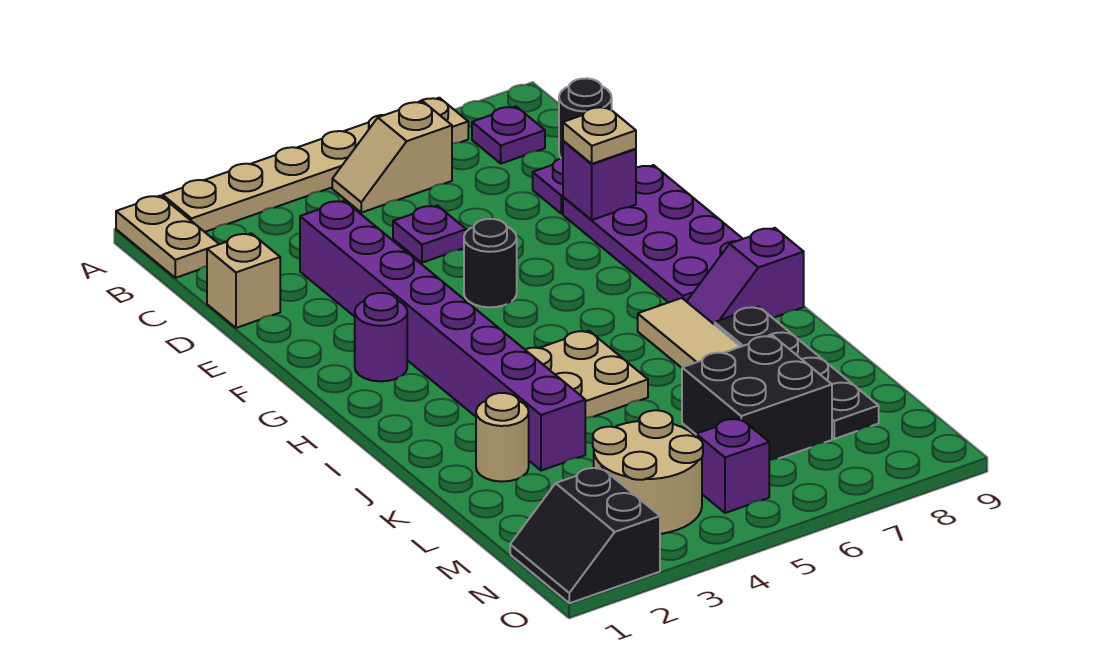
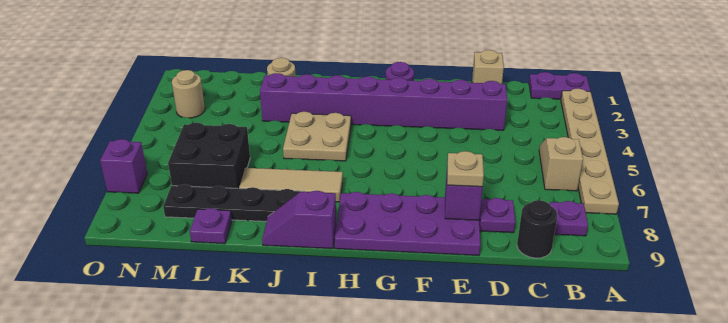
tan plate A1:B1 level 1 -> purple plate A1:B1 level 1
purple plate D5 level 1 -> purple plate L9 level 1
black round brick F5 level 1 -> none
purple slope I8:I9 level 1 top 9 -> purple slope I9:J9 level 1 top I
tan round brick M3:N4 level 1 -> tan round brick N3 level 1
black slope N1:O2 level 1 top 2 -> none
purple brick N5 level 1 -> purple brick O7 level 1

